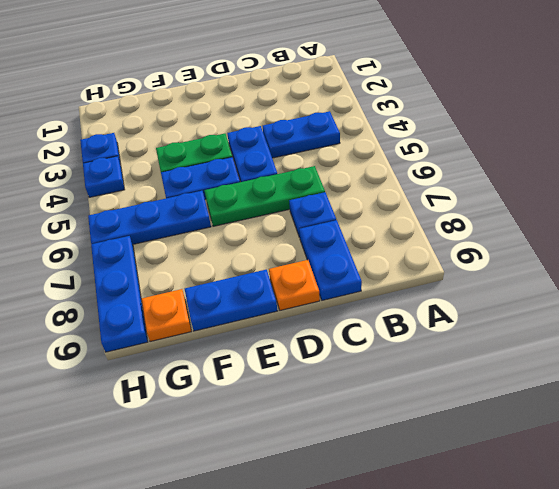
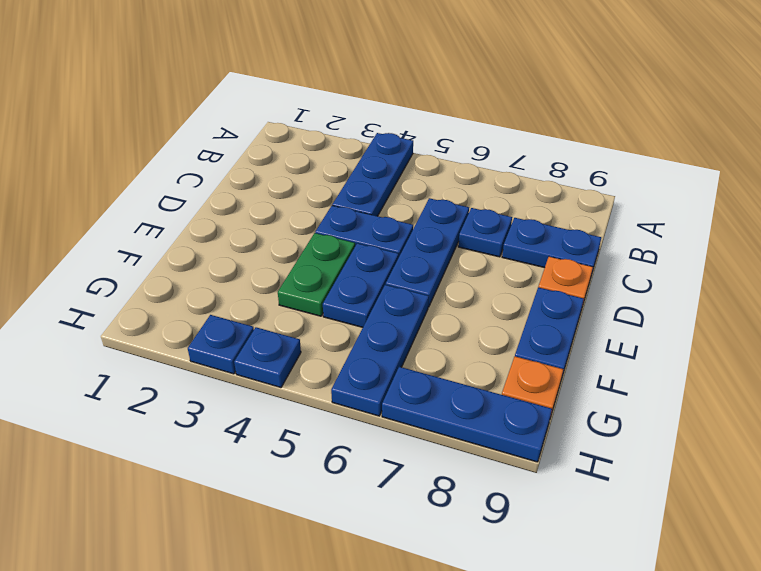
blue plate B4:C4 level 1 -> blue plate A4:C4 level 1
green plate C6:E6 level 1 -> blue plate C6:E6 level 1

